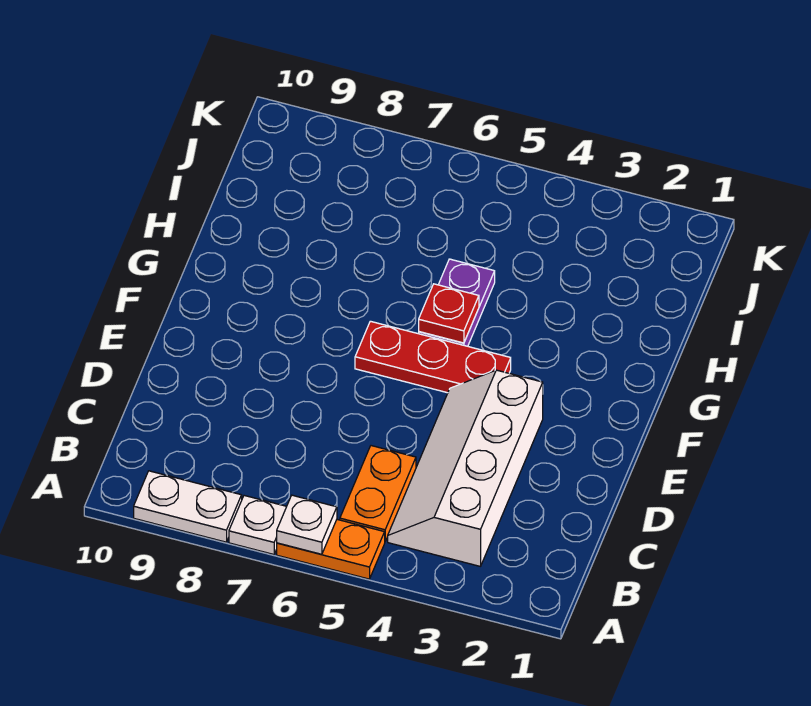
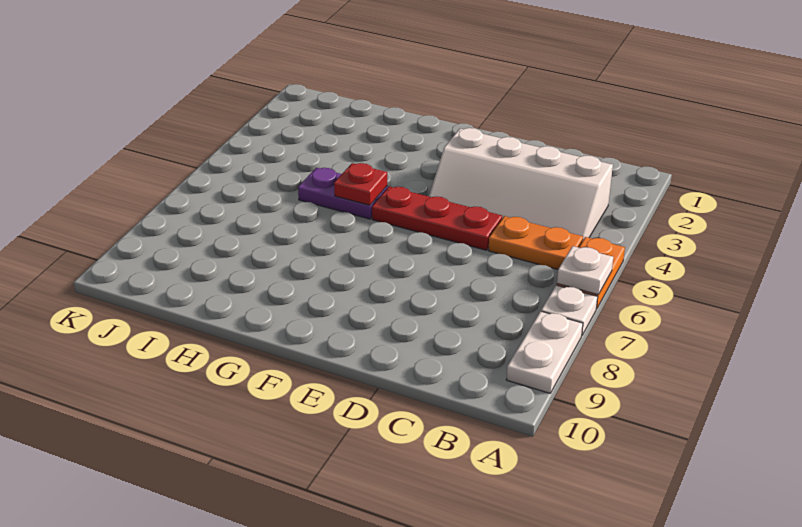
red plate F4:F6 level 1 -> red plate D5:F5 level 1

